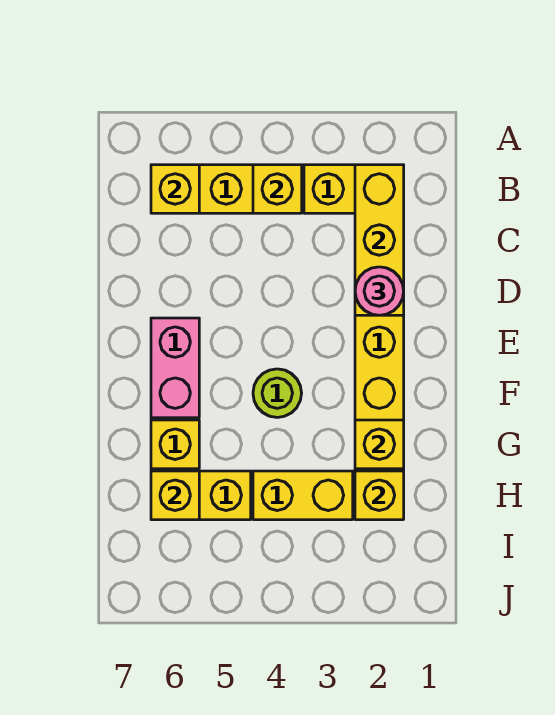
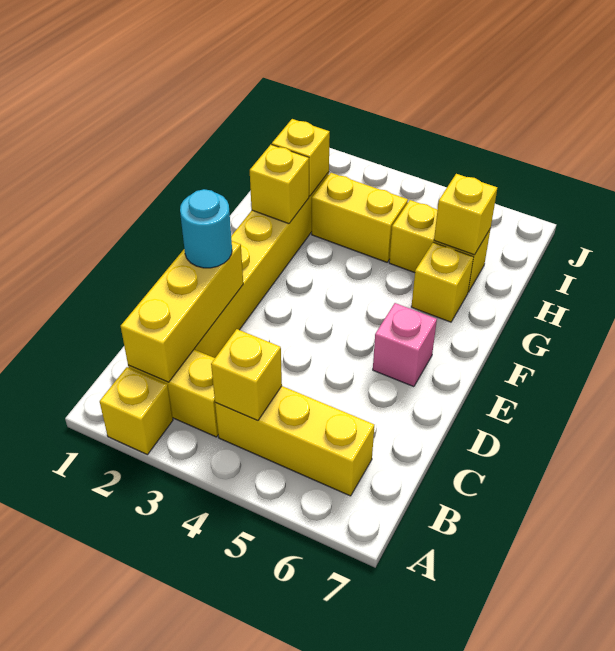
yellow brick B6 level 2 -> yellow brick A2 level 1
pink round brick D2 level 3 -> cyan round brick D2 level 3
pink brick E6:F6 level 1 -> pink brick E6 level 1
lime round brick F4 level 1 -> none

